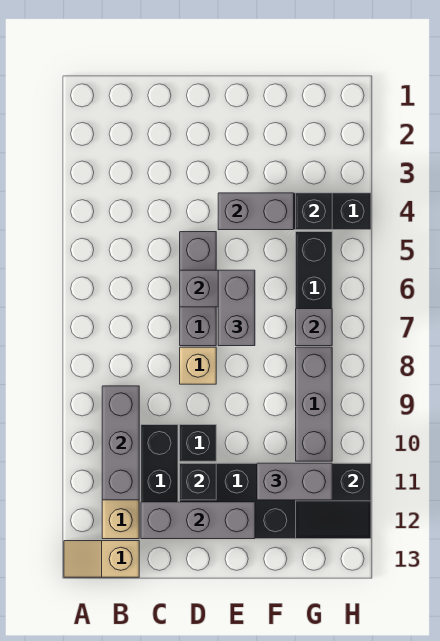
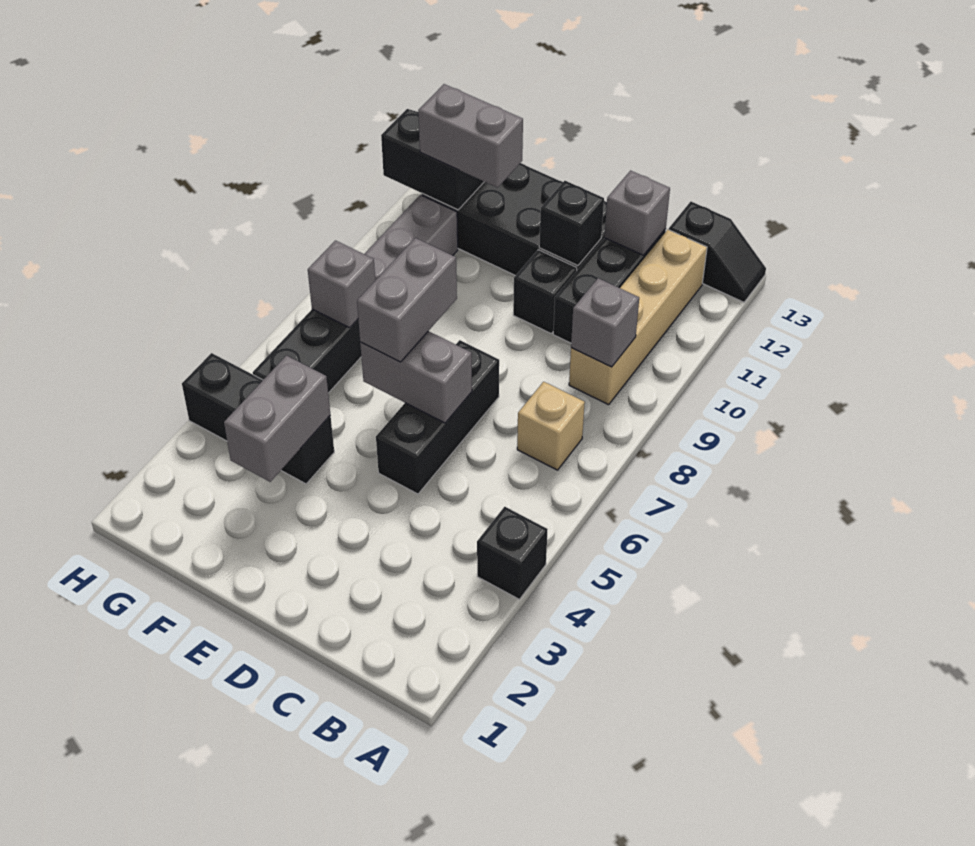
tan slope A13:B13 level 1 top B -> black slope A13:B13 level 1 top B
grey brick B9:B11 level 2 -> grey brick B9 level 2
grey brick C12:E12 level 2 -> grey brick C12 level 2
grey brick D5:D7 level 1 -> black brick D5:D7 level 1
tan brick D8 level 1 -> tan brick B7 level 1
grey brick E4:F4 level 2 -> grey brick F3:F4 level 2
black brick G4 level 2 -> black brick A4 level 1

